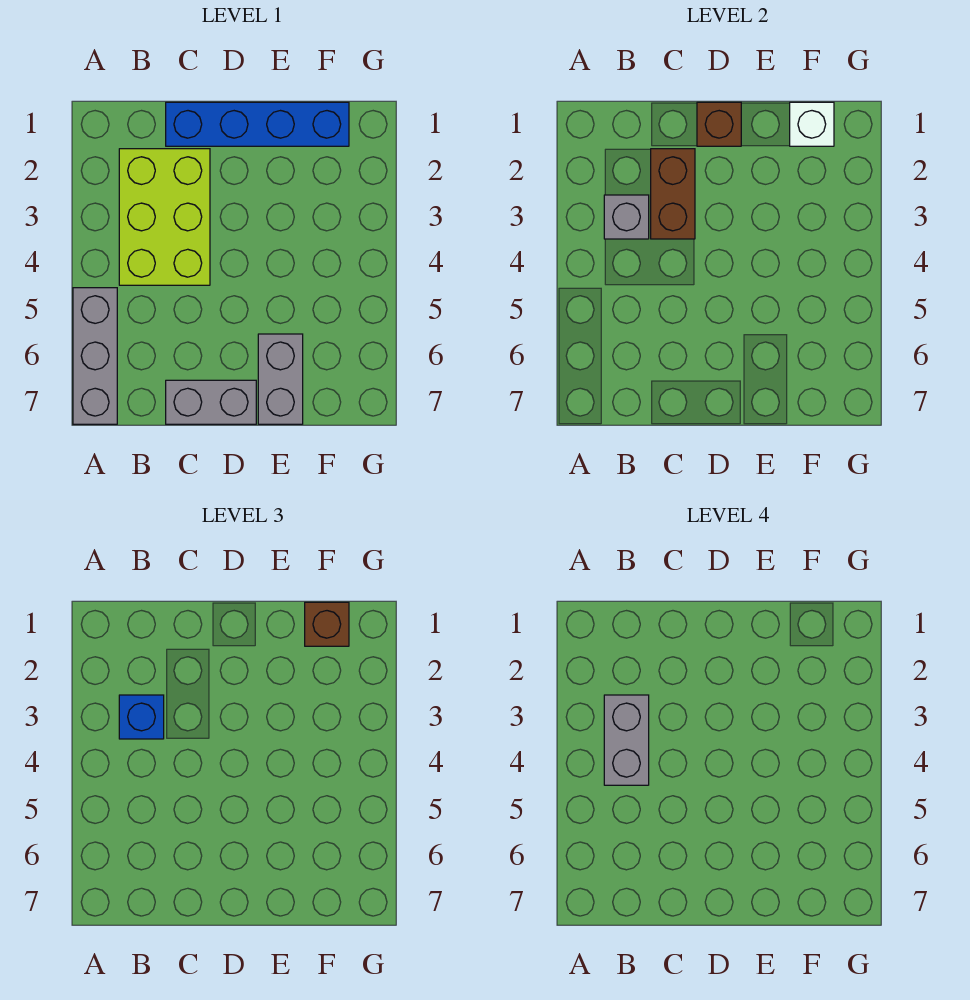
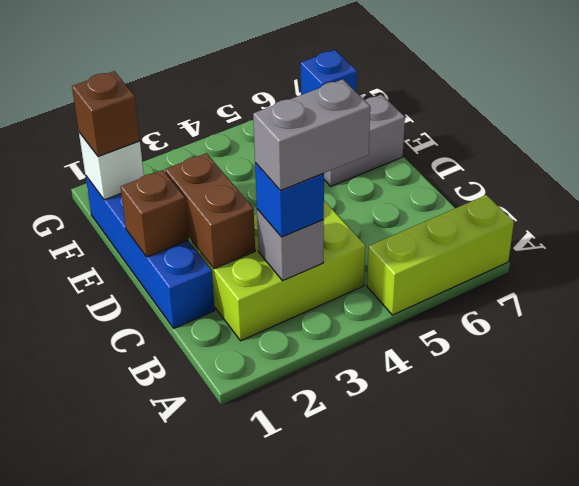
grey brick A5:A7 level 1 -> lime brick A5:A7 level 1
brown brick C2:C3 level 2 -> brown brick C2:D2 level 2
grey brick C7:D7 level 1 -> none
none -> blue brick G7 level 1

